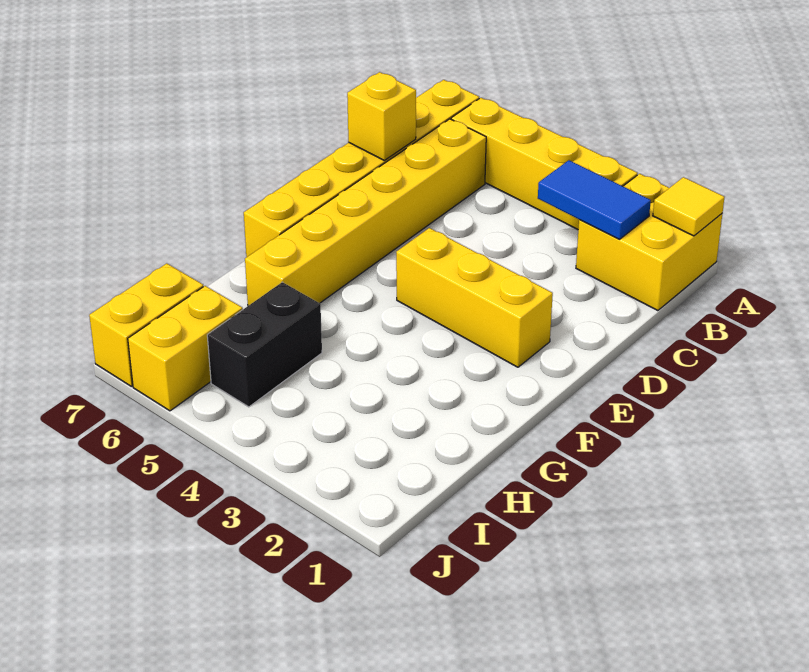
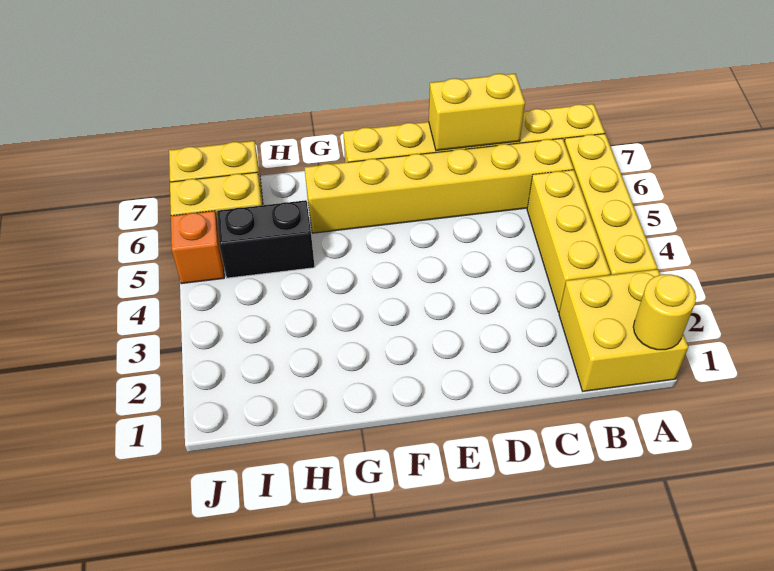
yellow tile A1 level 2 -> yellow round brick A1 level 2
blue tile B2:B3 level 2 -> none
yellow brick C7 level 2 -> yellow brick C7:D7 level 2
yellow brick E2:E4 level 1 -> yellow brick B3:B5 level 1
none -> orange brick J5 level 1

